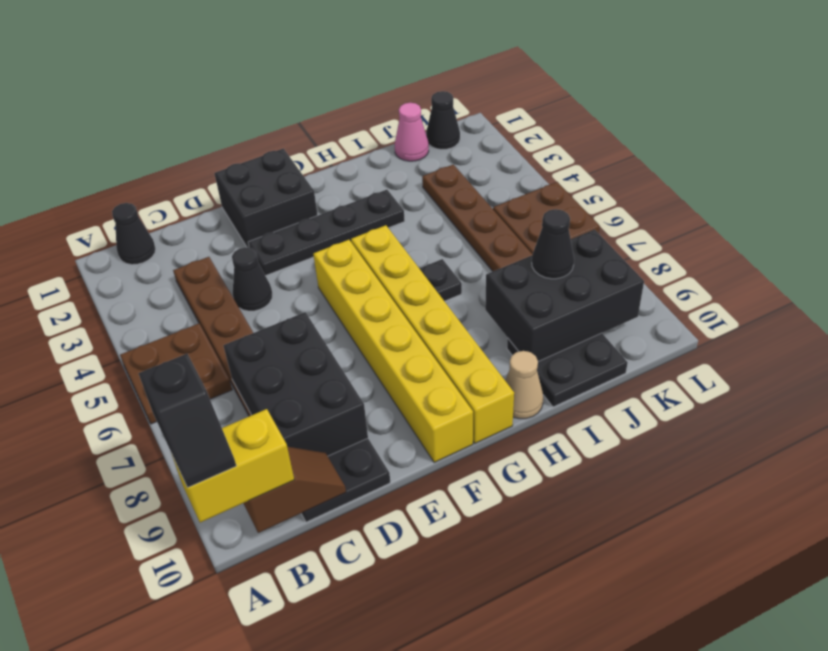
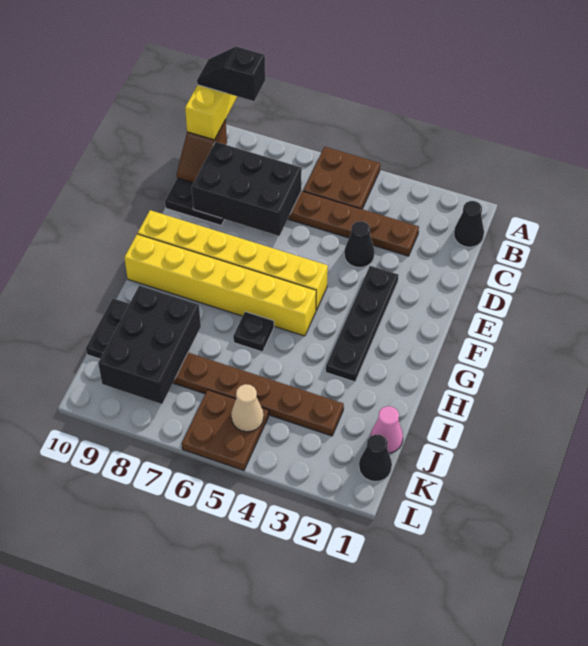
black brick E1:F2 level 1 -> none
tan cone H10 level 1 -> tan cone K5 level 2
black cone J8 level 3 -> none

